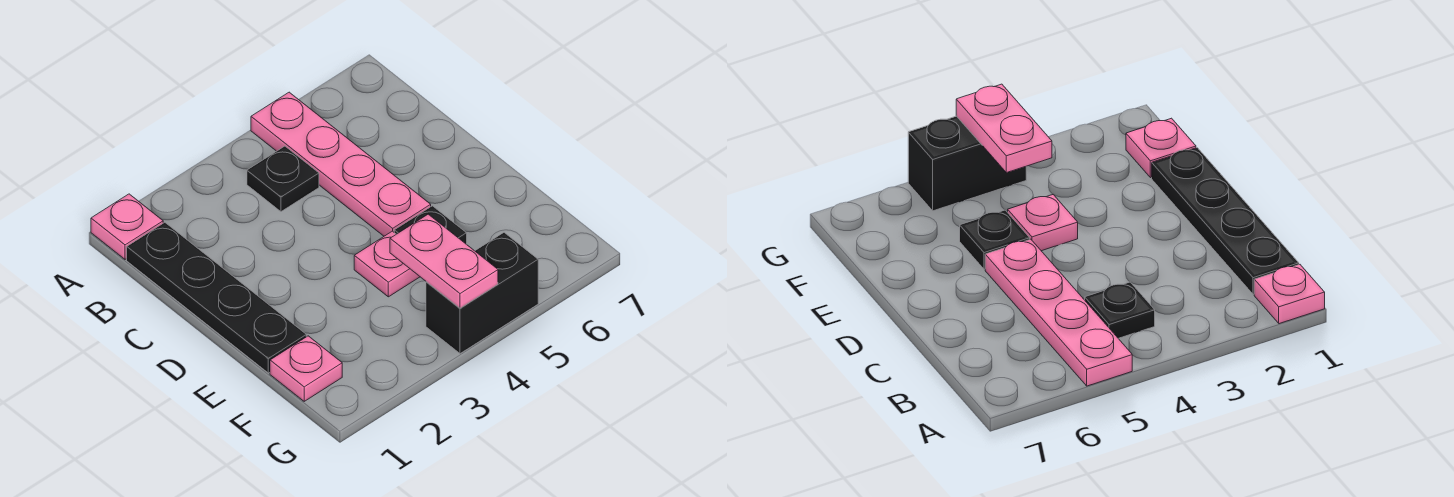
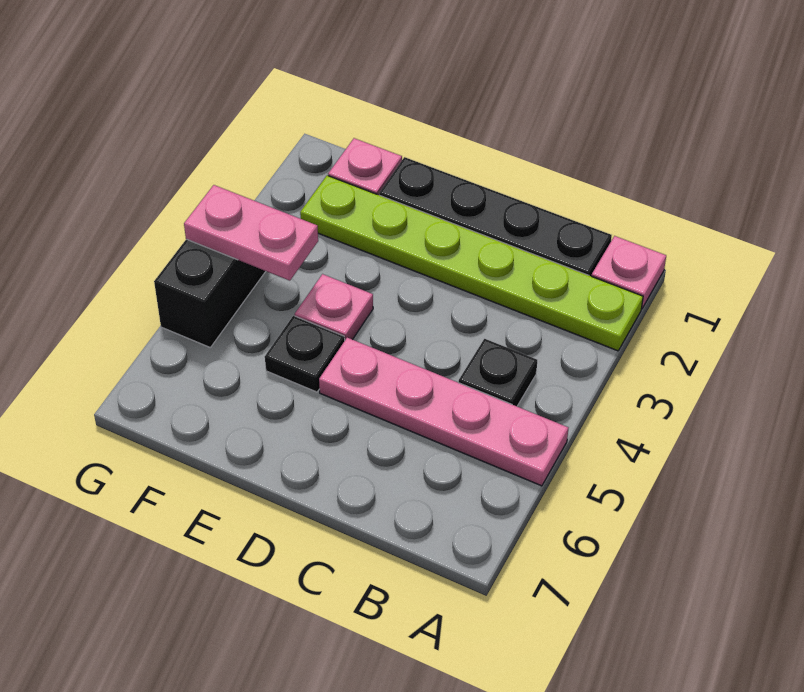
none -> lime plate A2:F2 level 1

